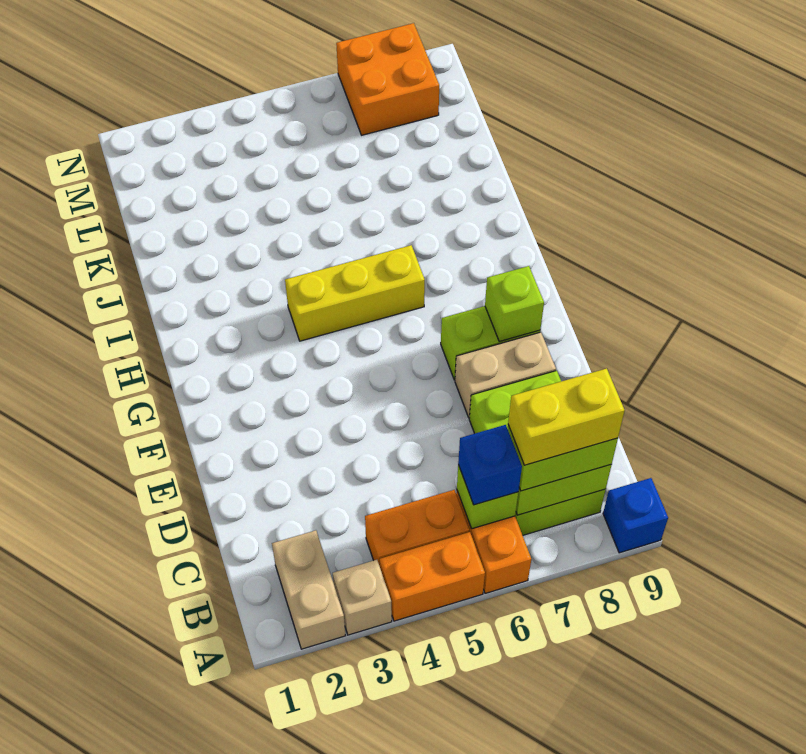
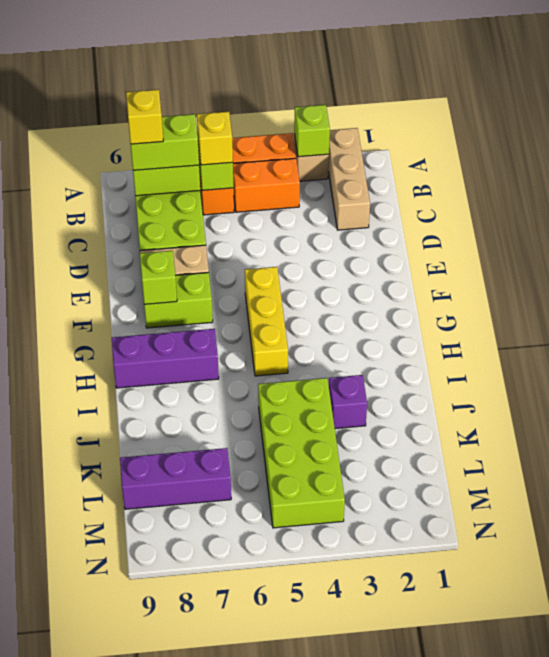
tan brick A2:B2 level 1 -> tan brick A2:C2 level 1
none -> lime brick A3 level 2
blue brick A9 level 1 -> none
blue brick B6 level 3 -> yellow brick B6 level 3
yellow brick B7:B8 level 4 -> yellow brick B8 level 4
yellow brick H4:H6 level 1 -> yellow brick F5:H5 level 1
none -> purple brick H7:H9 level 1
none -> purple brick J3 level 1
none -> lime brick J4:M5 level 1
none -> purple brick L7:L9 level 1
orange brick M7:N8 level 1 -> none

